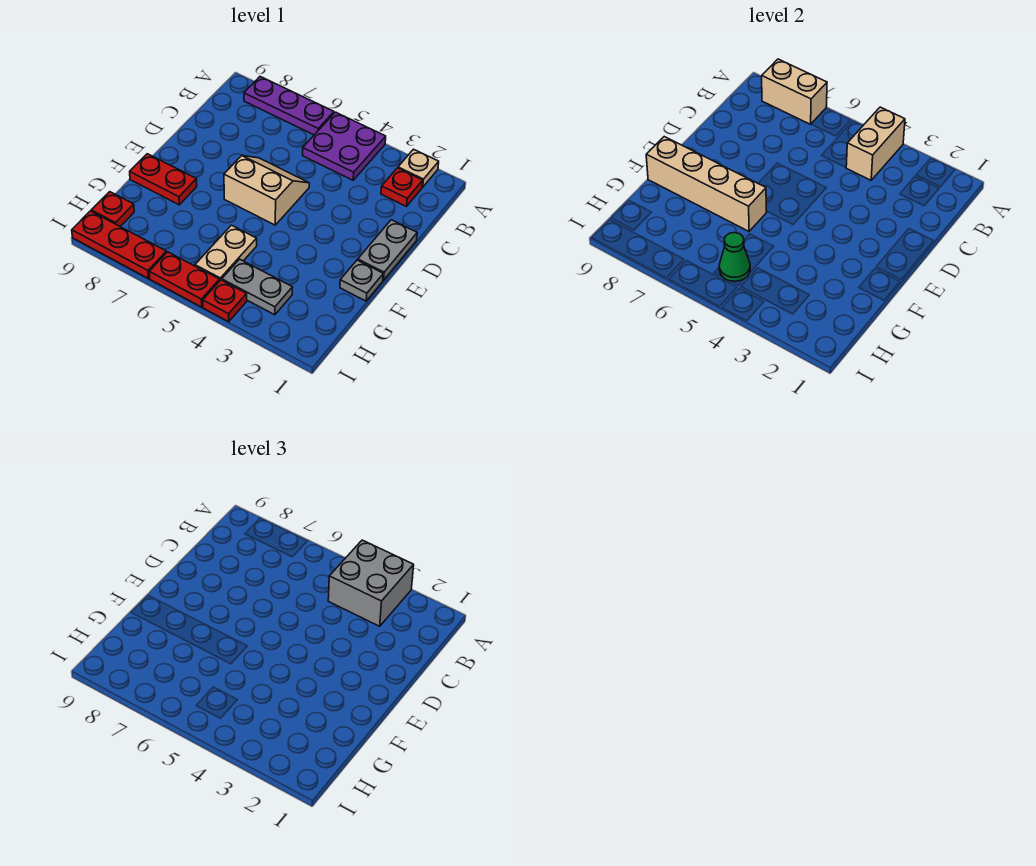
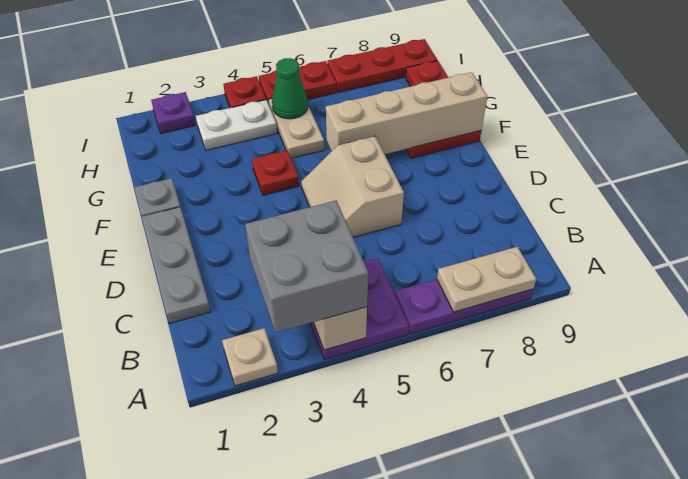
tan brick A7:A8 level 2 -> tan plate A7:A8 level 2
red plate B2 level 1 -> red plate F4 level 1
grey plate D1:E1 level 1 -> grey plate C1:E1 level 1
tan slope D5:E6 level 1 top E -> tan slope D5:E6 level 1 top 6
grey plate H3:H4 level 1 -> white plate H3:H4 level 1
none -> purple plate I2 level 1

